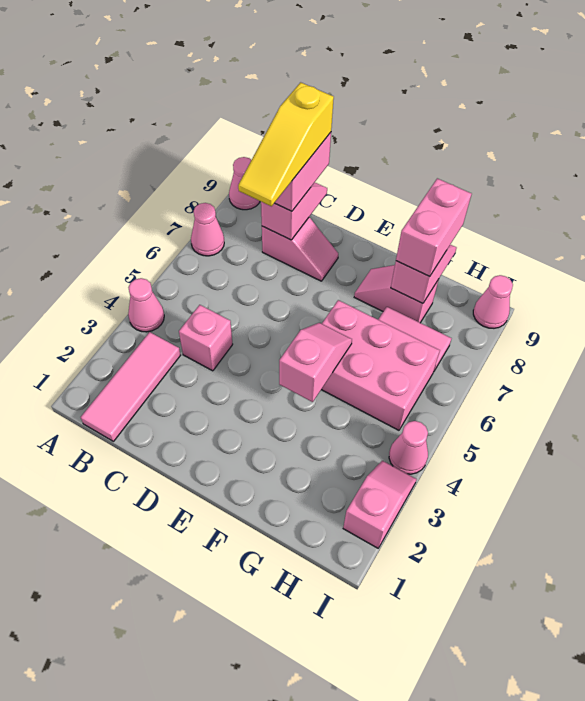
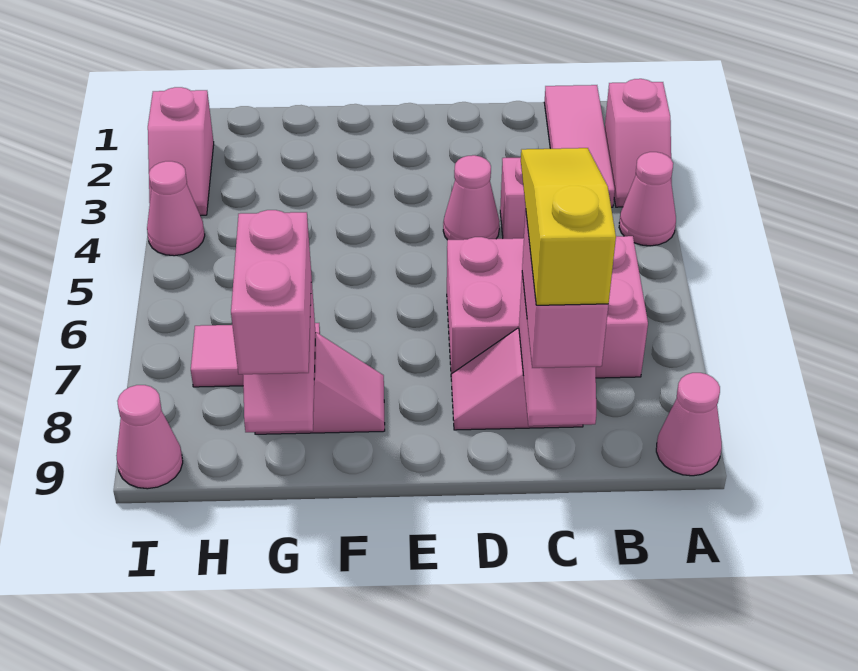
pink cone A7 level 1 -> pink cone D4 level 1
pink slope F4:F5 level 2 top 4 -> pink slope A2:A3 level 1 top 2
pink brick F5:H6 level 1 -> pink brick B6:D7 level 1

